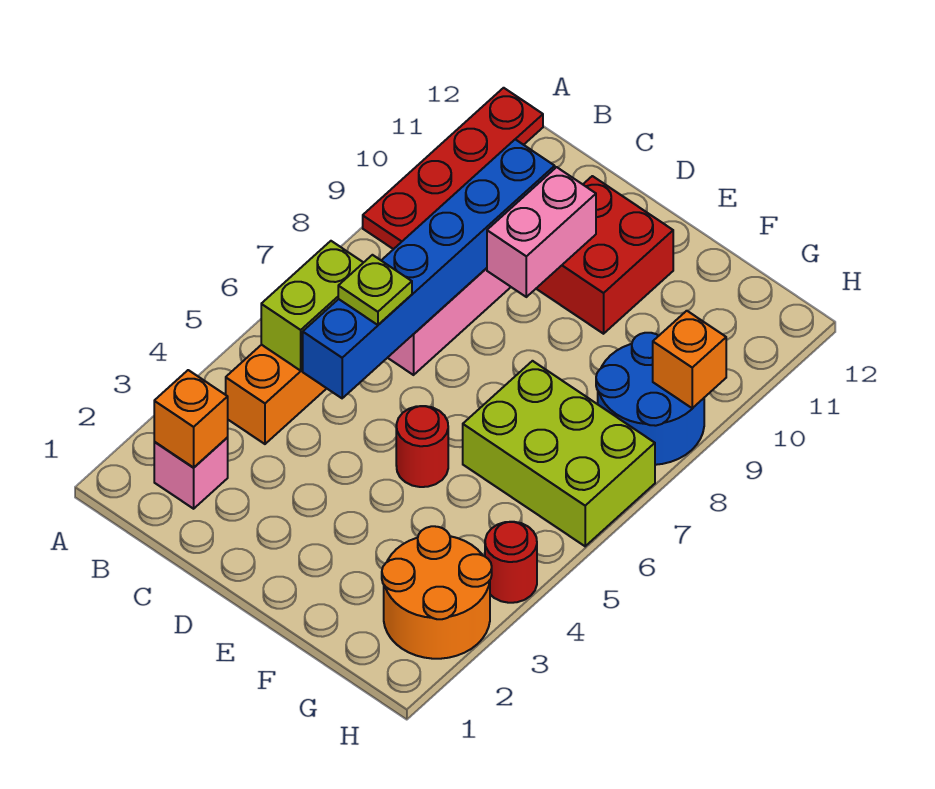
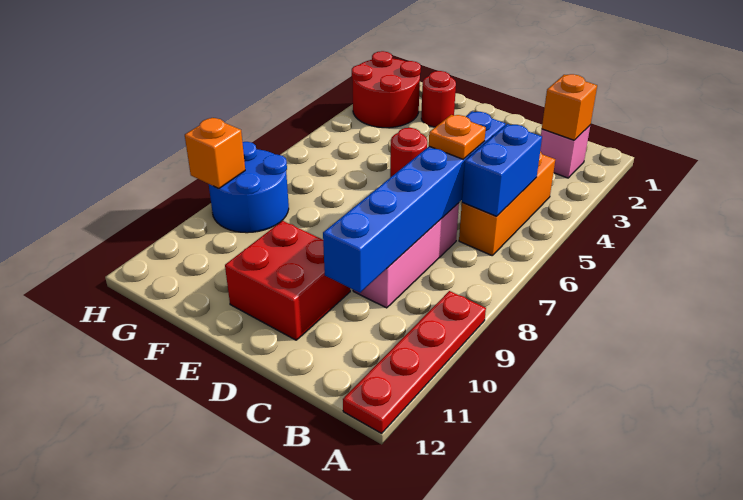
lime brick B5:B6 level 2 -> blue brick B5:B6 level 2
lime plate C6 level 3 -> orange plate C6 level 3
pink brick D9:D10 level 2 -> none
lime brick F6:H7 level 1 -> none
orange round brick G2:H3 level 1 -> red round brick G2:H3 level 1
red round brick H4 level 1 -> red round brick F2 level 1

